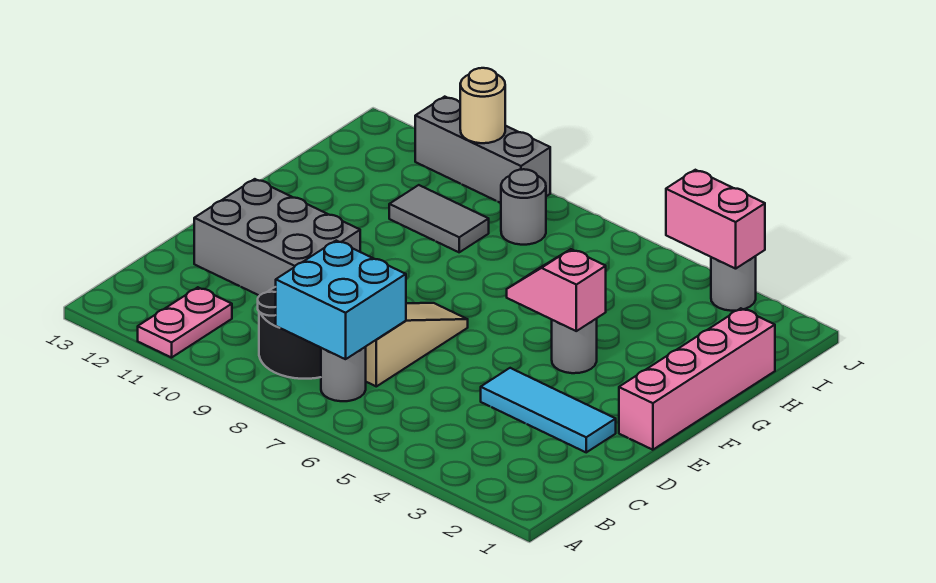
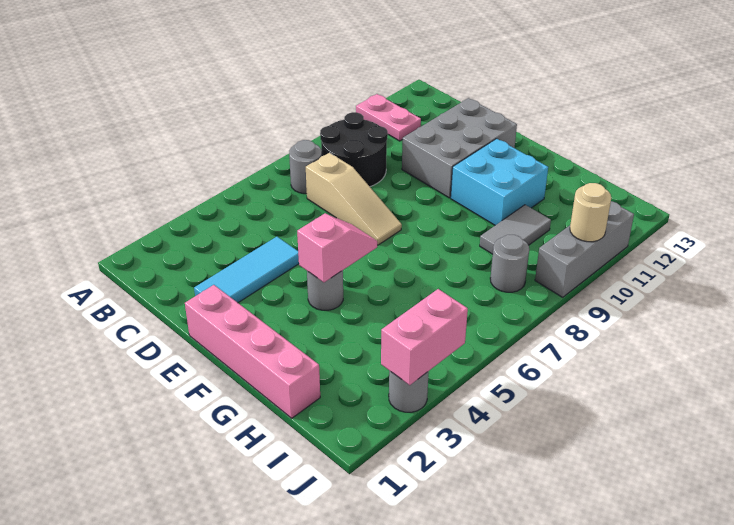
cyan brick B7:C8 level 2 -> cyan brick F10:G11 level 1

